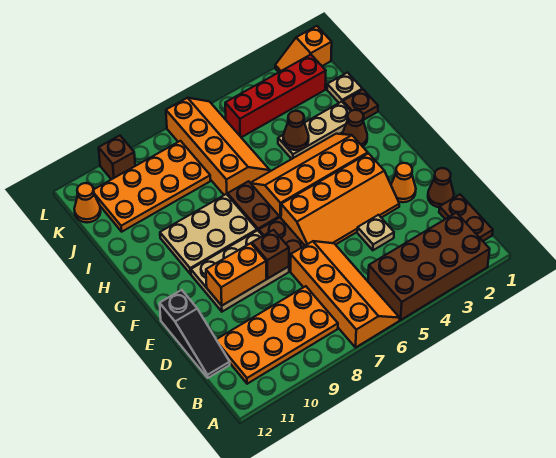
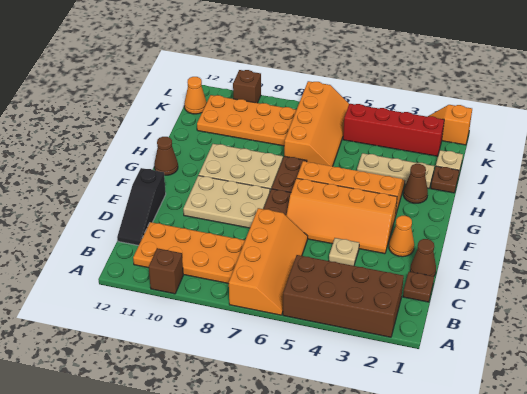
brown plate B1:C1 level 1 -> brown plate C1 level 1
brown brick E8 level 2 -> brown brick A10 level 1
orange brick E9:E10 level 2 -> none
brown cone I4 level 2 -> brown cone G12 level 1

